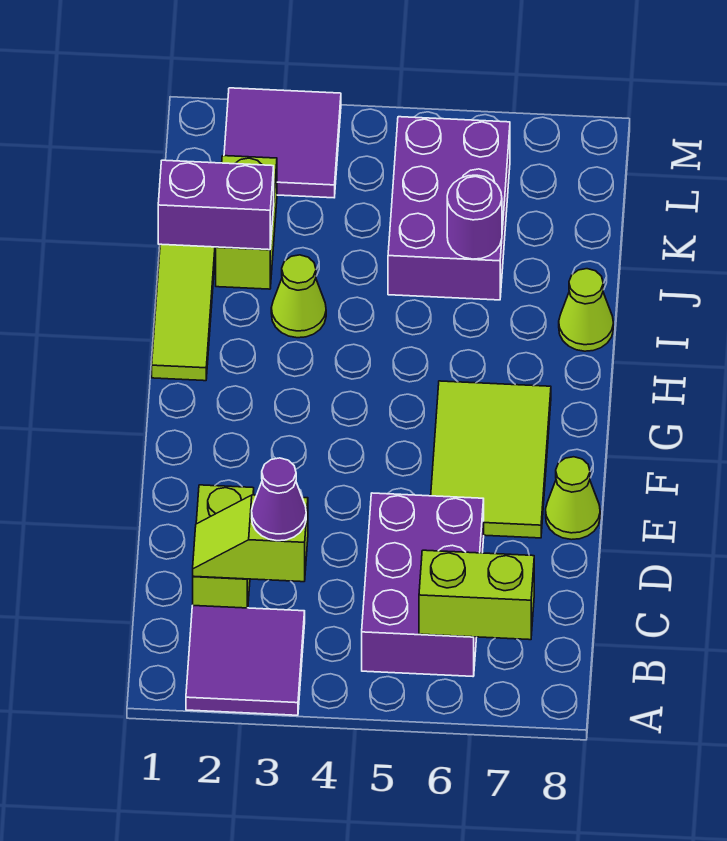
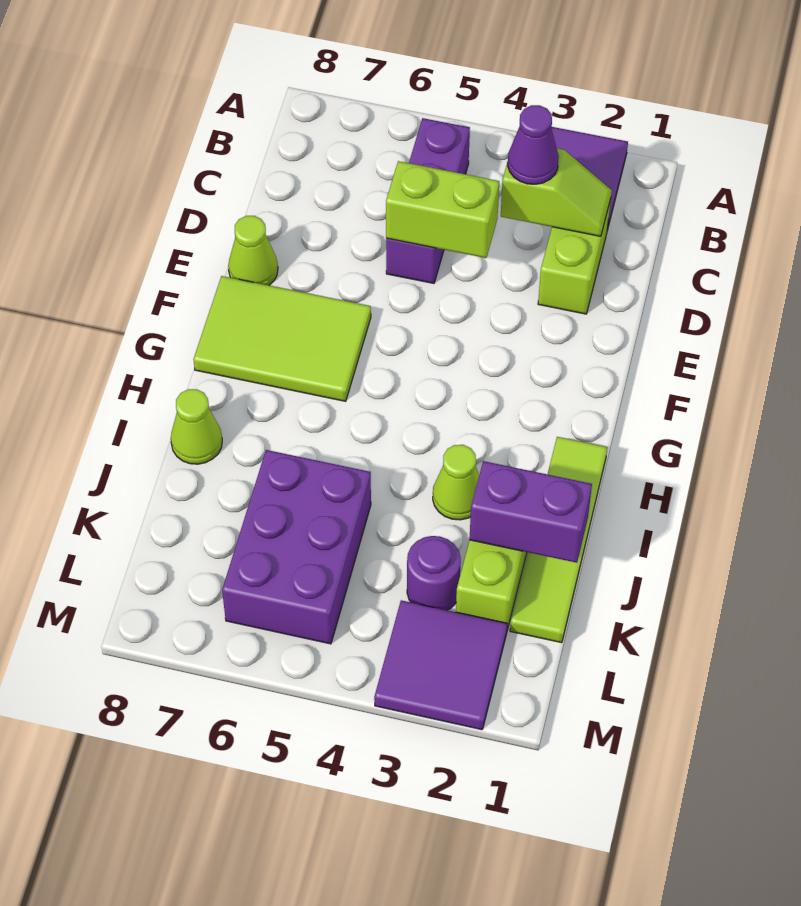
purple brick B5:D6 level 1 -> purple brick B5:D5 level 1
lime brick B6:B7 level 2 -> lime brick D4:D5 level 2
lime tile E6:G7 level 1 -> lime tile F6:G8 level 1
purple round brick J6 level 2 -> purple round brick K3 level 1

